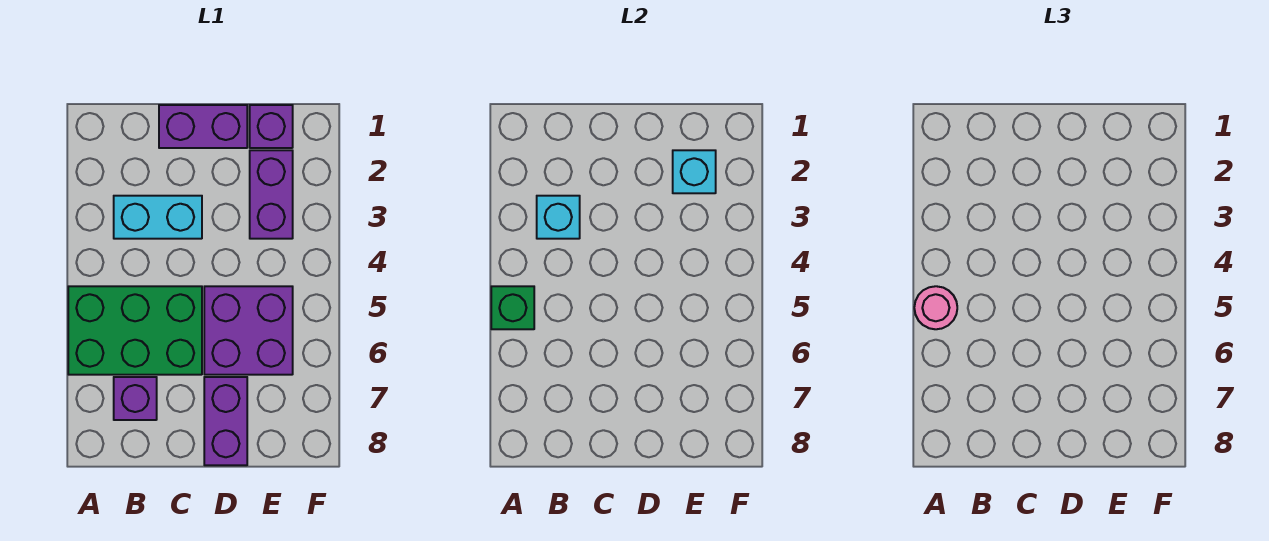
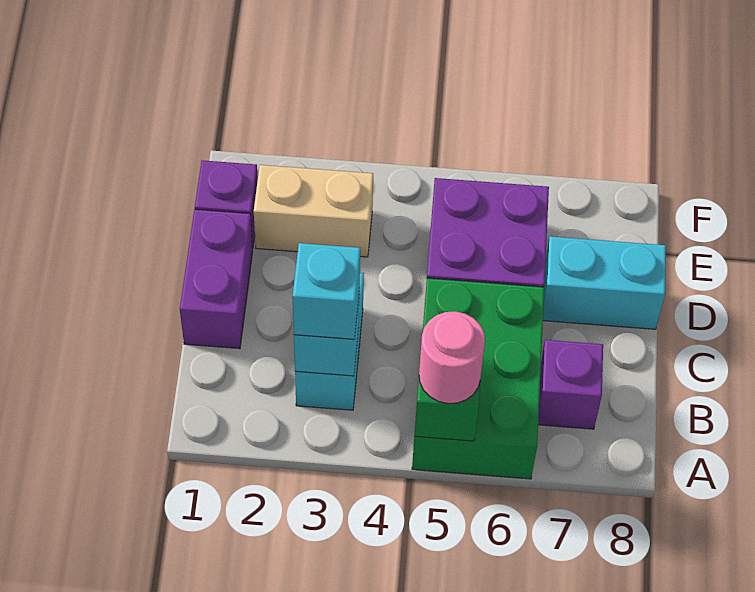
purple brick D7:D8 level 1 -> cyan brick D7:D8 level 1
purple brick E2:E3 level 1 -> tan brick E2:E3 level 1
cyan brick E2 level 2 -> cyan brick B3 level 3

